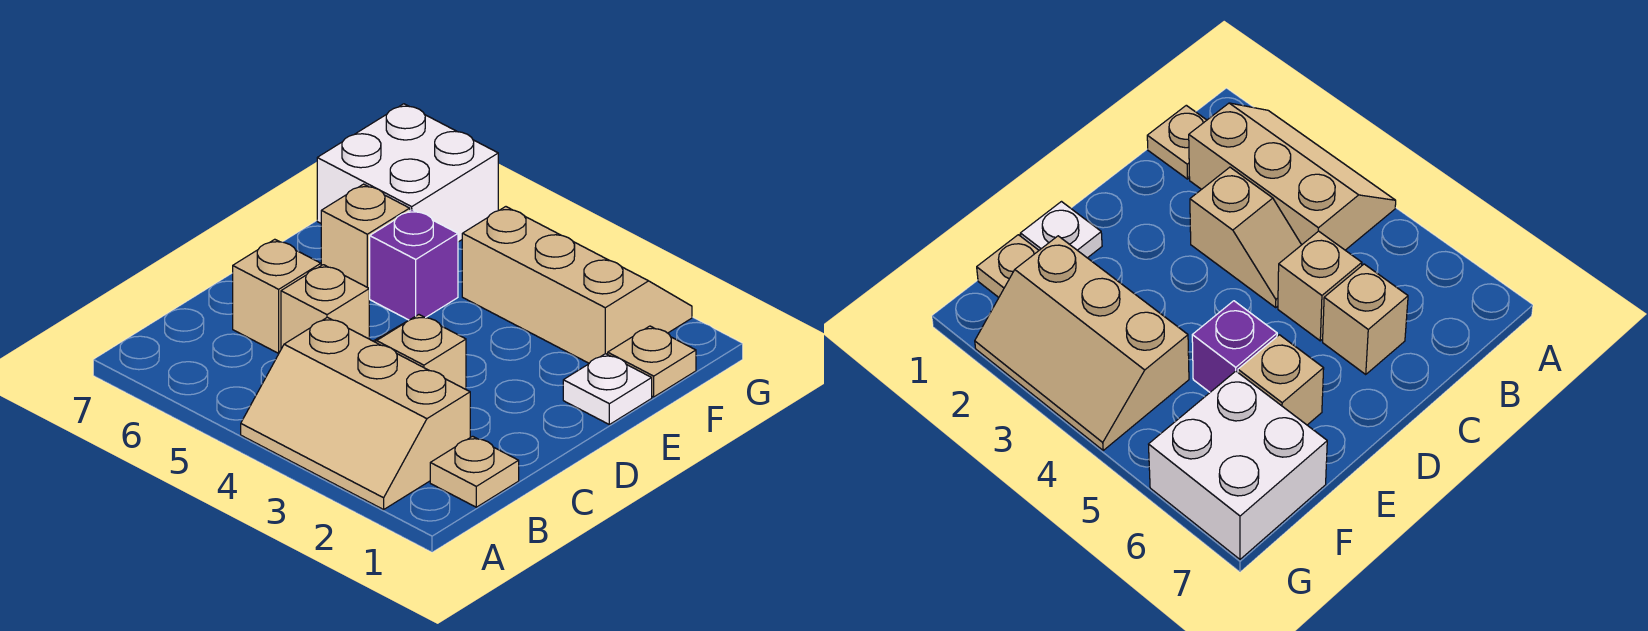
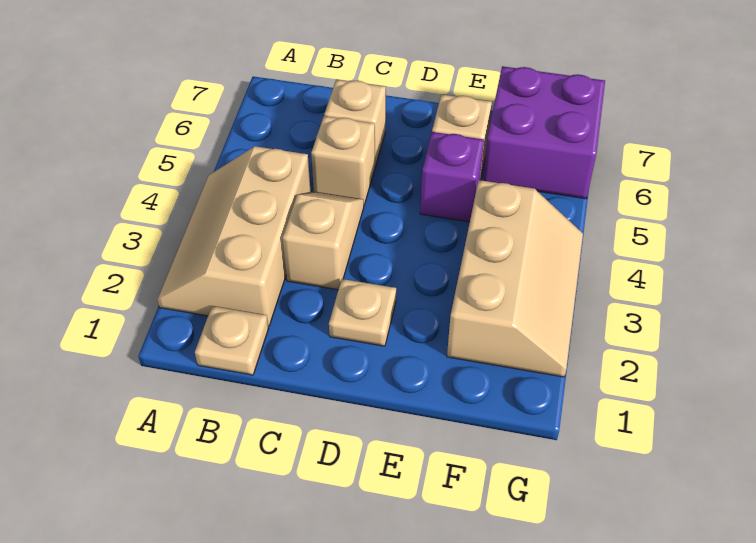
white plate E1 level 1 -> none
tan plate F1 level 1 -> tan plate D2 level 1
white brick F6:G7 level 1 -> purple brick F6:G7 level 1

